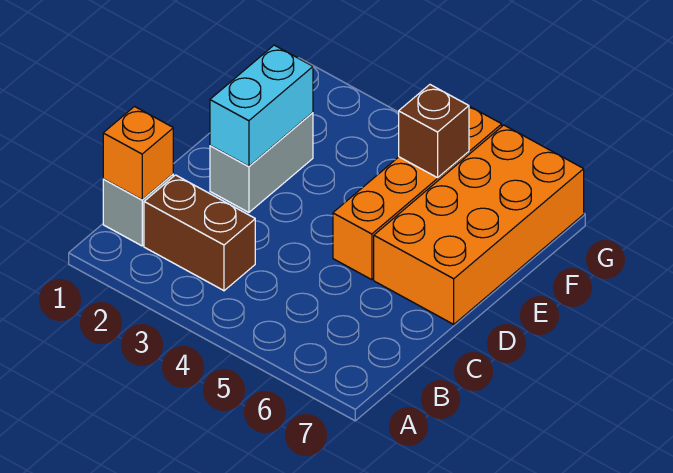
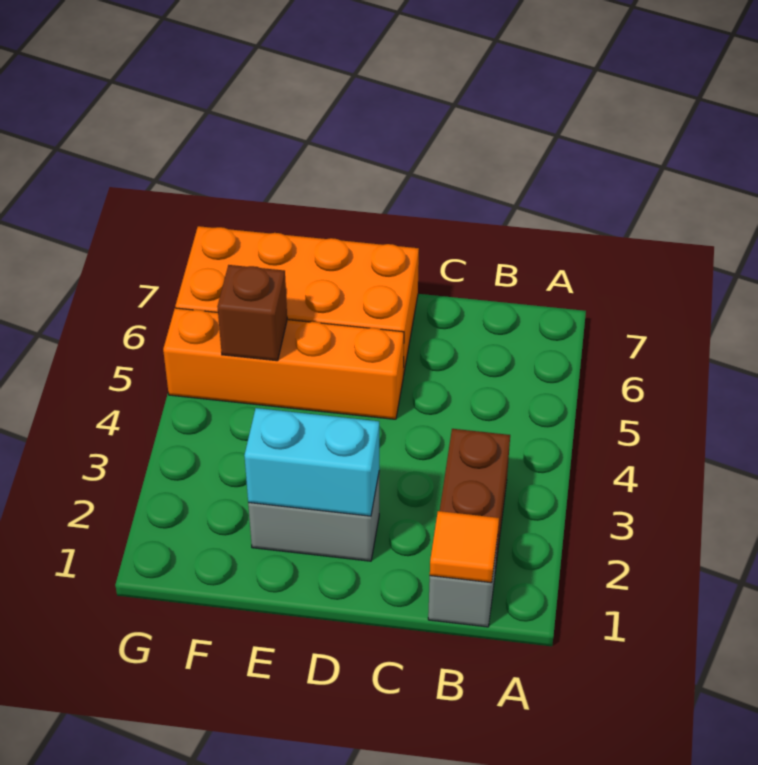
orange brick B1 level 2 -> orange tile B1 level 2

